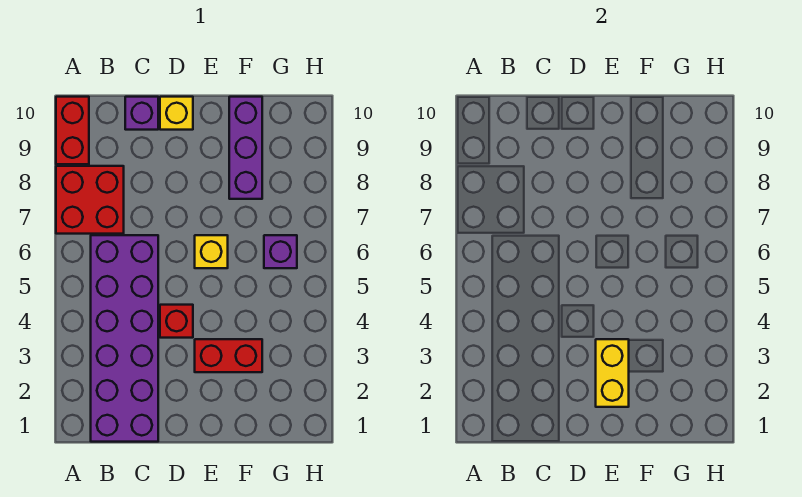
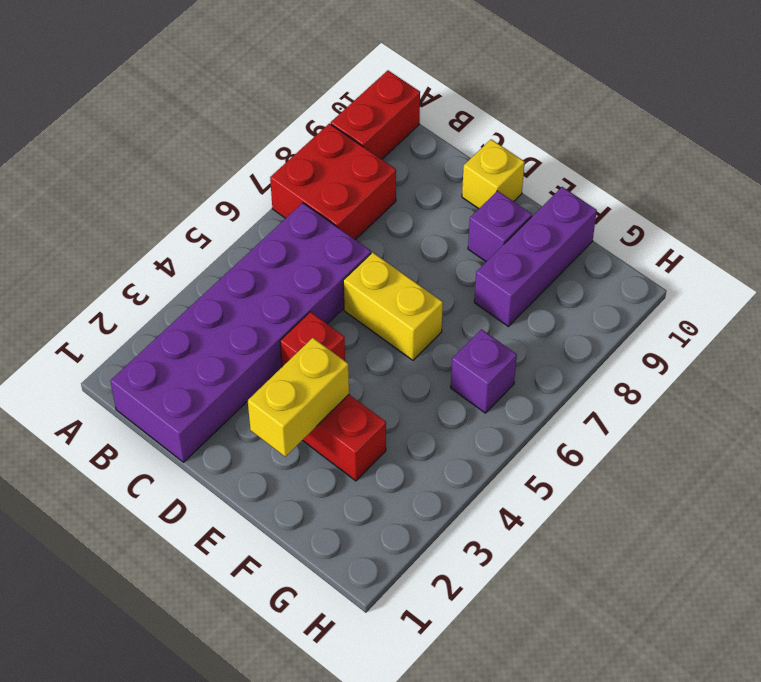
purple brick C10 level 1 -> purple brick E9 level 1
yellow brick E6 level 1 -> yellow brick D6:E6 level 1

